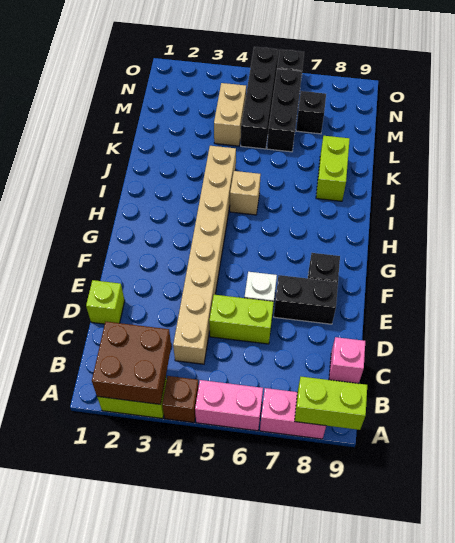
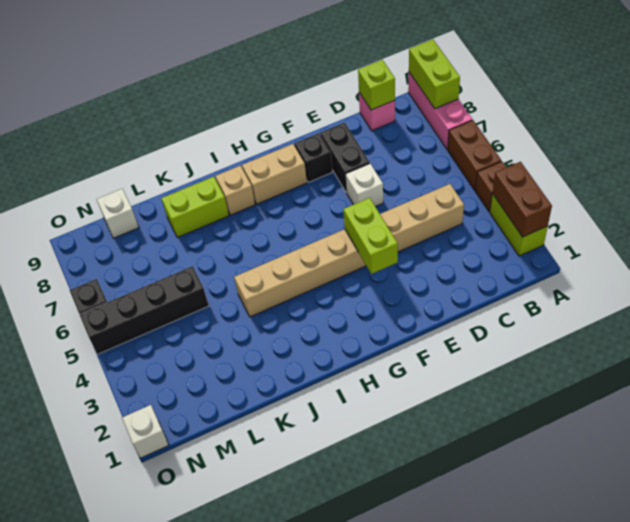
brown brick A2:B3 level 2 -> brown brick A2:A3 level 2
pink brick A5:A6 level 1 -> brown brick A5:A6 level 1
pink brick A7:A8 level 1 -> pink brick A7:A9 level 1
lime brick D1 level 1 -> lime brick C9 level 2
lime brick D5:D6 level 1 -> lime brick F3:F4 level 2
tan brick I5 level 1 -> tan brick I8 level 1
tan brick L4:M4 level 1 -> tan brick G8:H8 level 1
black brick L6:N6 level 1 -> none
black brick M7 level 1 -> none
none -> white brick M9 level 1
none -> white brick O1 level 1

